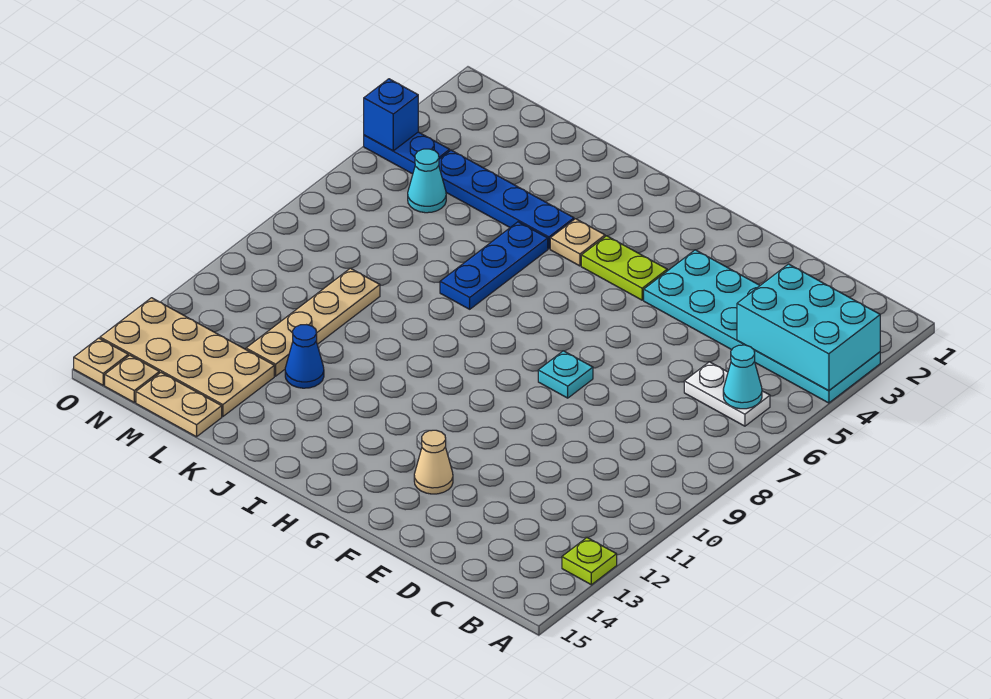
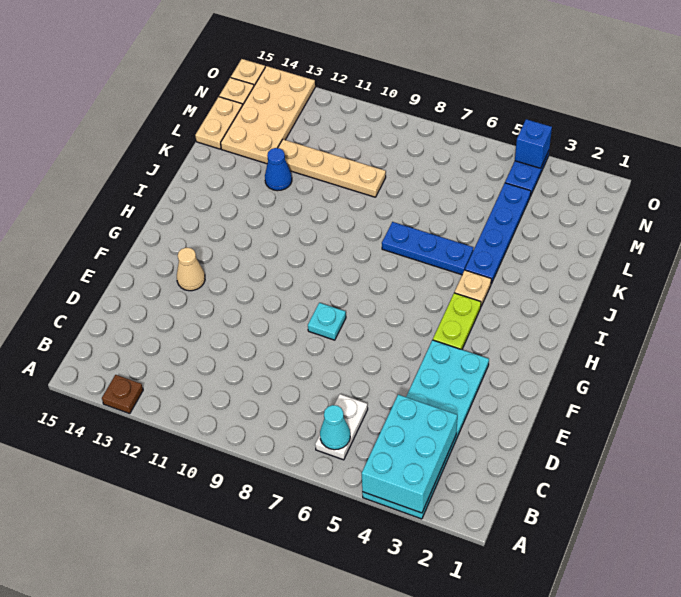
lime plate A13 level 1 -> brown plate A13 level 1
cyan cone M5 level 1 -> none

